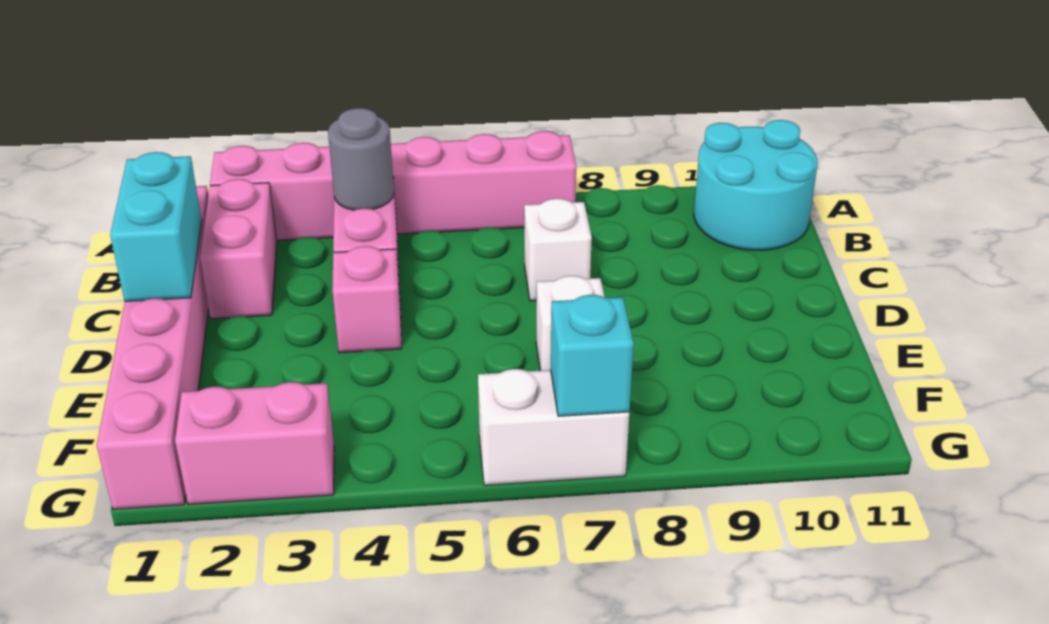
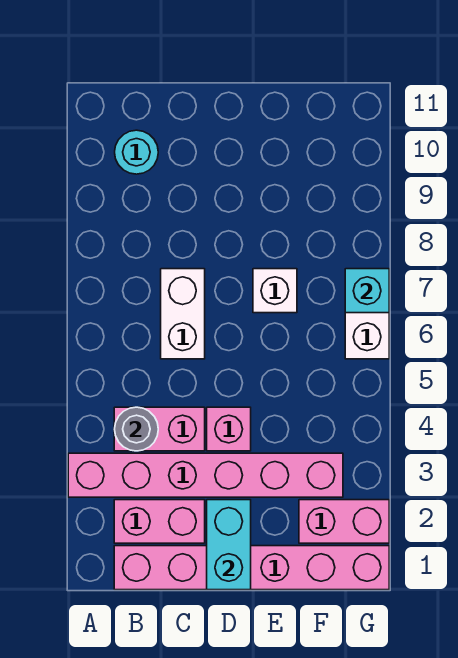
pink brick A2:A7 level 1 -> pink brick A3:F3 level 1
cyan round brick A10:B11 level 1 -> cyan round brick B10 level 1
cyan brick C1:D1 level 2 -> cyan brick D1:D2 level 2
white brick C7 level 1 -> white brick C6:C7 level 1
pink brick G2:G3 level 1 -> pink brick F2:G2 level 1

